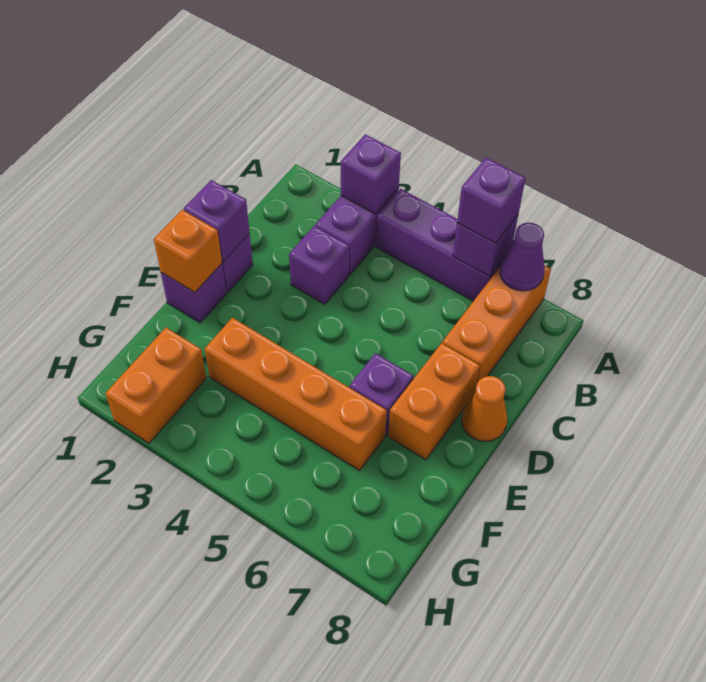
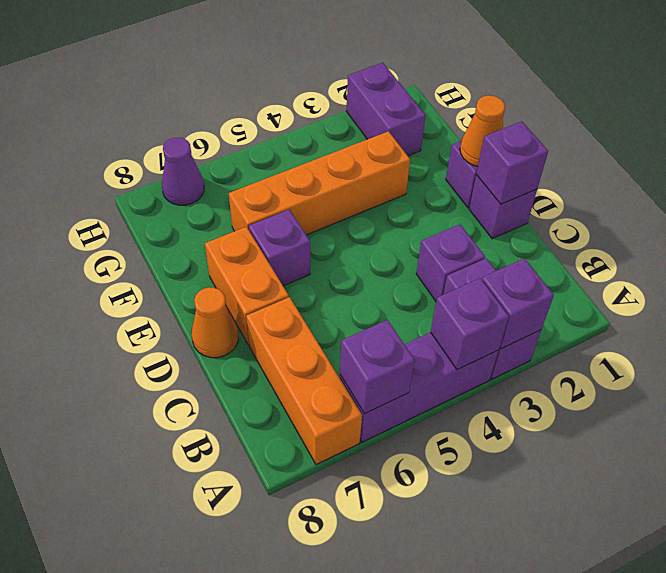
purple brick A6 level 3 -> purple brick A4 level 2
purple cone A7 level 2 -> purple cone H7 level 1
orange brick E1 level 2 -> orange cone E1 level 2
orange brick G2:H2 level 1 -> purple brick G2:H2 level 1

